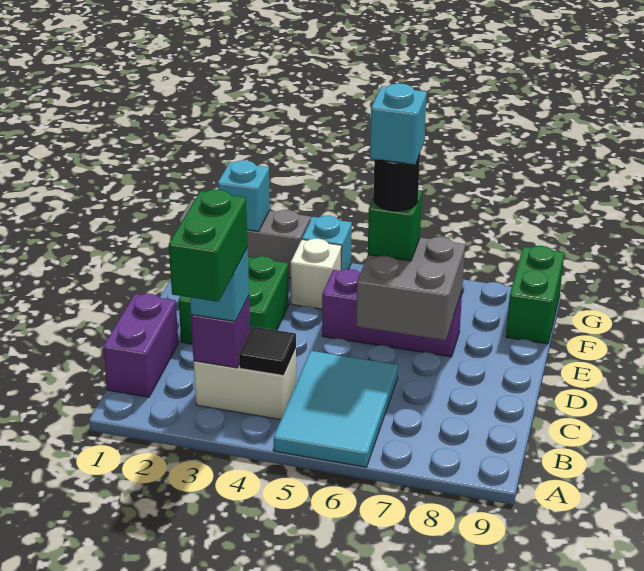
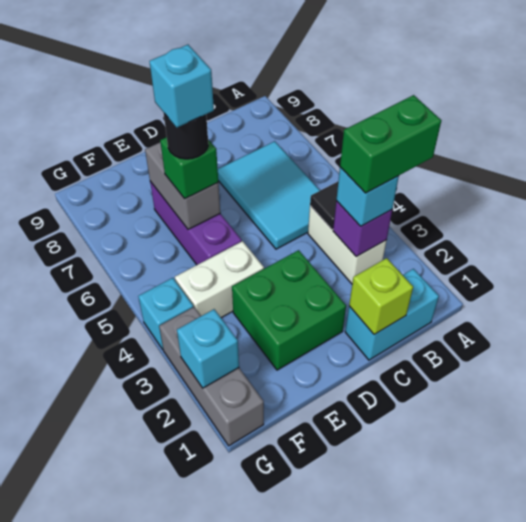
cyan tile A5:C6 level 1 -> cyan tile B5:C7 level 1
purple brick B1:C1 level 1 -> cyan brick B1:C1 level 1
none -> lime brick C1 level 2
grey brick D6:E7 level 2 -> grey brick E6:E7 level 2
white brick F4 level 1 -> white brick E4:F4 level 1
green brick F9:G9 level 1 -> none

